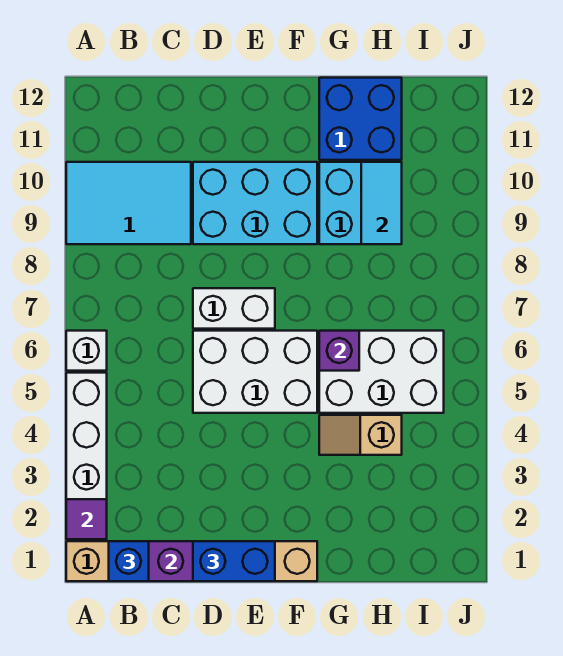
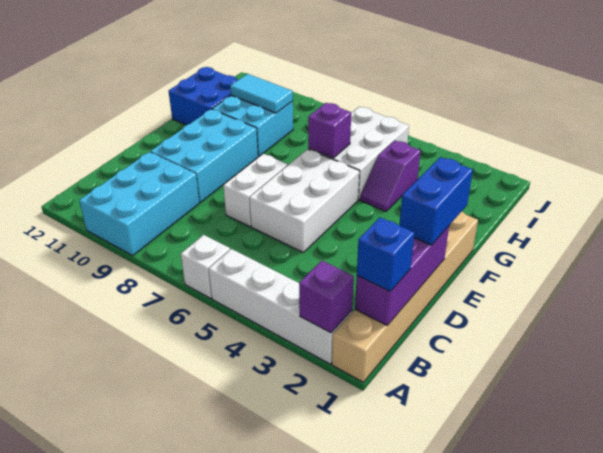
purple tile A2 level 2 -> purple brick A2 level 2
cyan tile A9:C10 level 1 -> cyan brick A9:C10 level 1
tan slope G4:H4 level 1 top H -> purple slope G4:H4 level 1 top H

